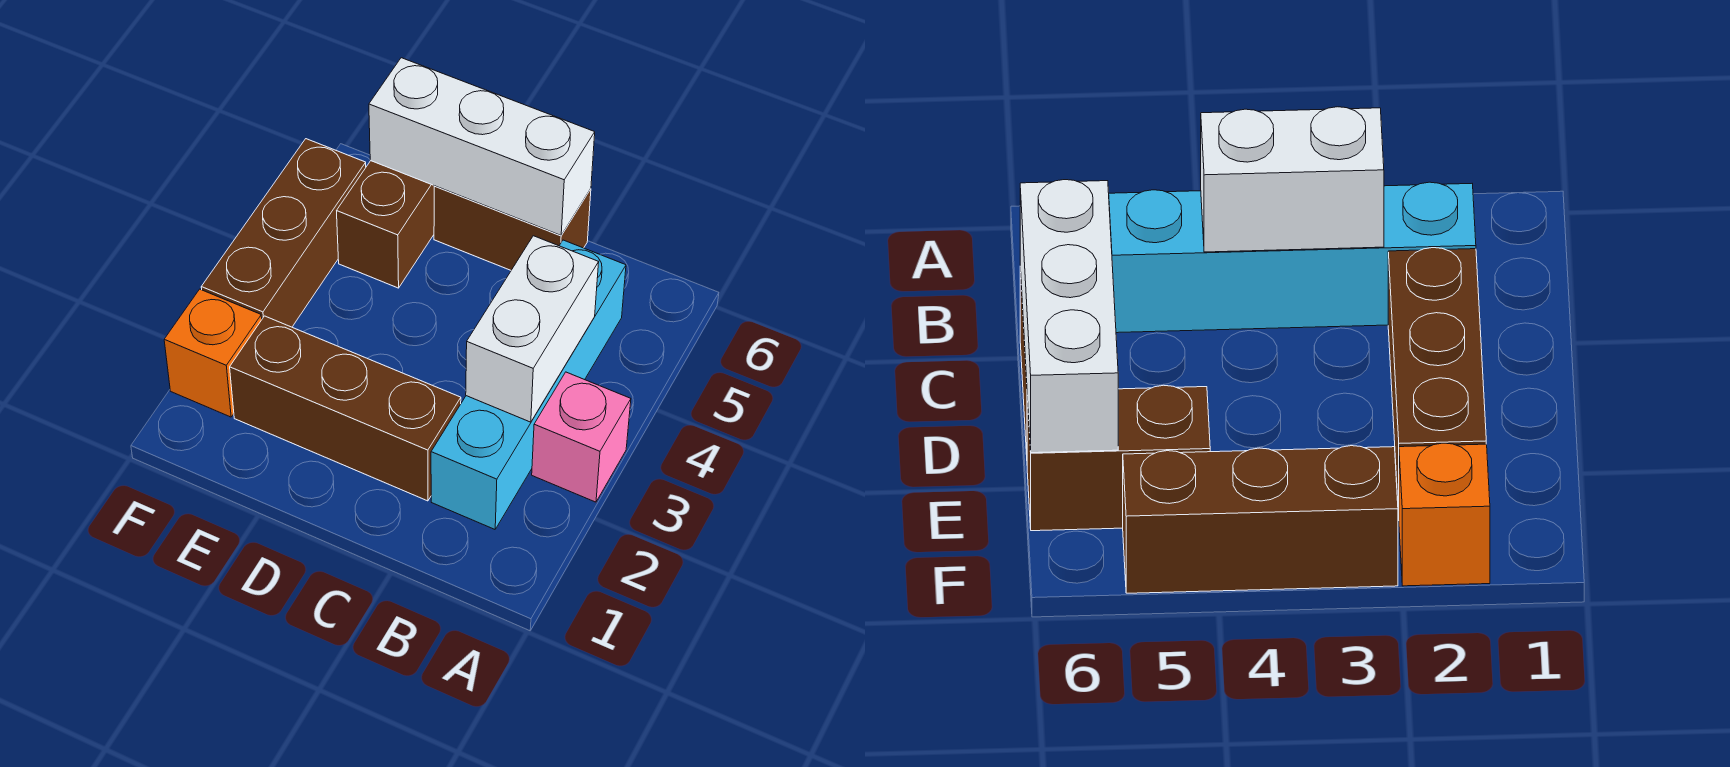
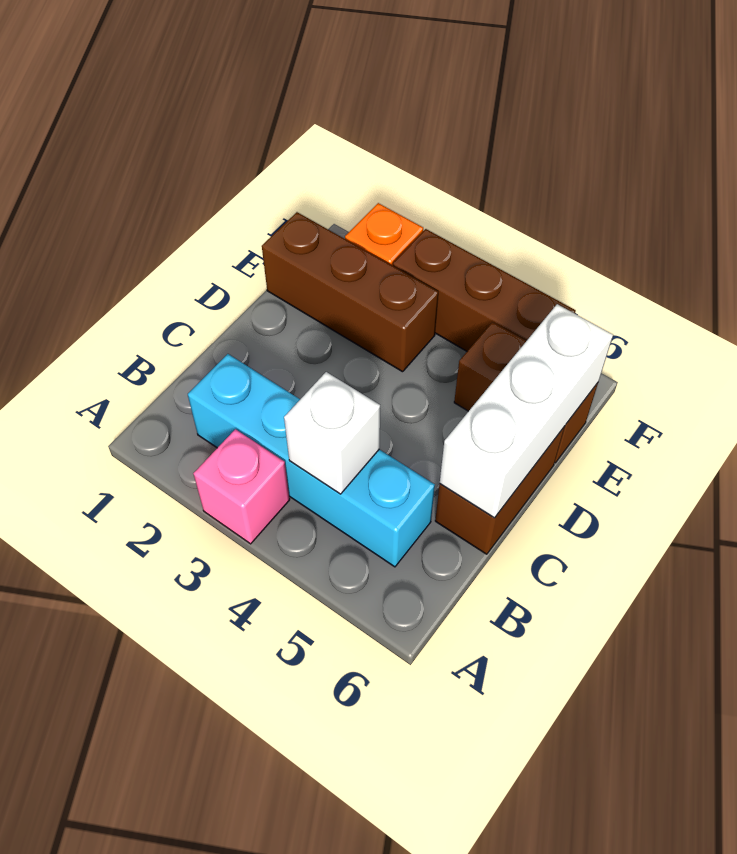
white brick B3:B4 level 2 -> white brick B4 level 2
brown brick C2:E2 level 1 -> brown brick E1:E3 level 1

